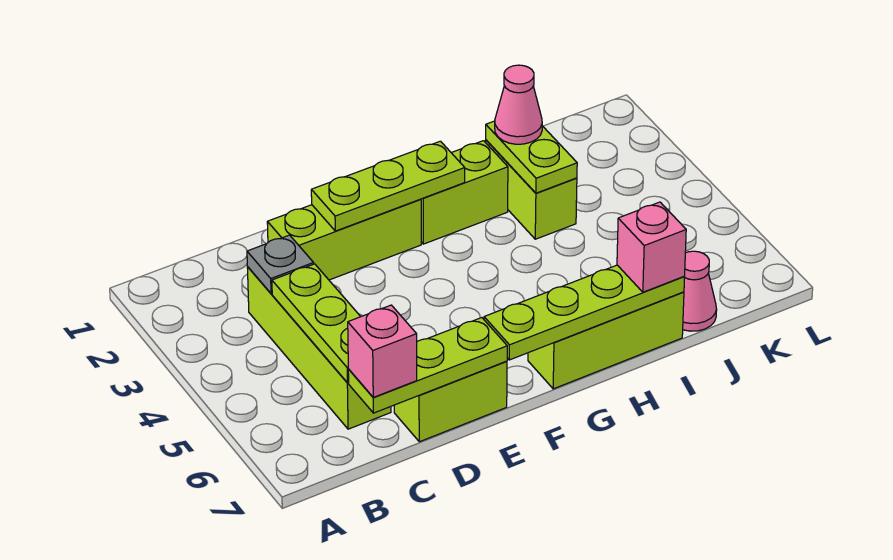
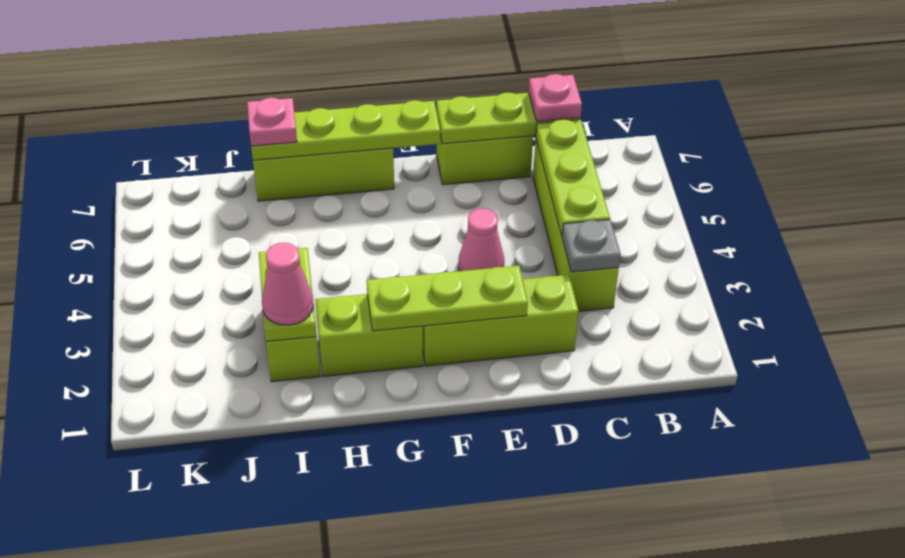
pink brick C7 level 3 -> pink plate C7 level 3
pink brick I7 level 3 -> pink plate I7 level 3
pink cone J7 level 1 -> pink cone E4 level 1

